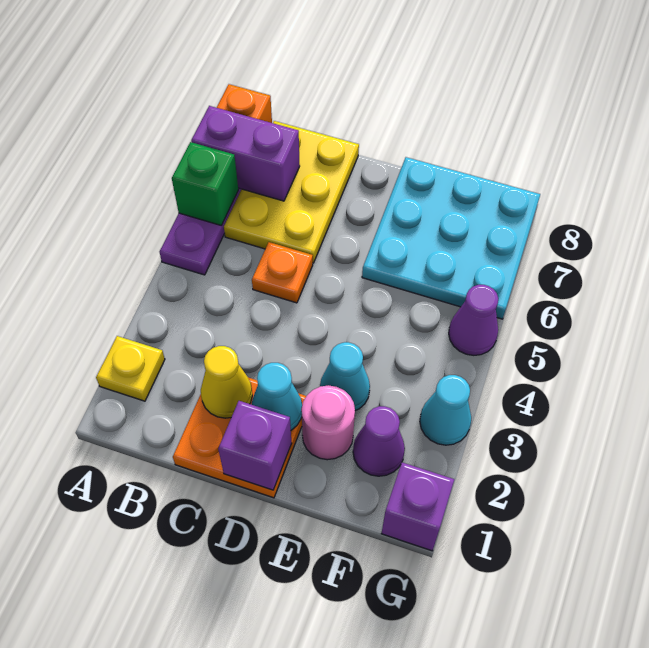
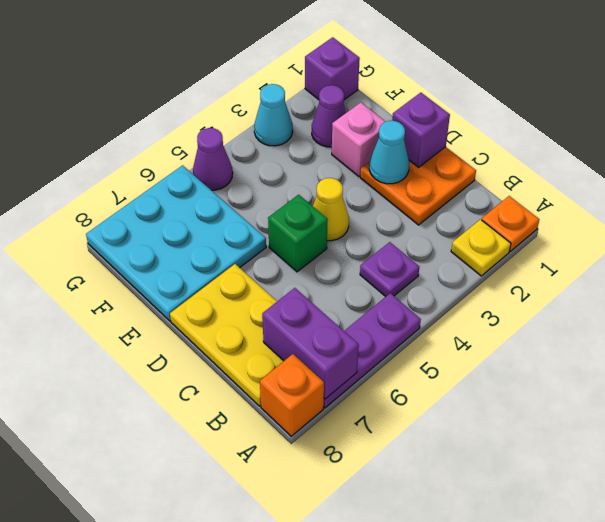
green brick A6 level 2 -> green brick D5 level 1
none -> purple plate B4 level 1
yellow plate B6:C8 level 1 -> yellow plate B7:D8 level 1
yellow cone C2 level 2 -> yellow cone D4 level 1
orange plate C5 level 1 -> orange plate A1 level 1
pink round brick E2 level 1 -> pink brick E2 level 1
cyan cone E3 level 1 -> none

